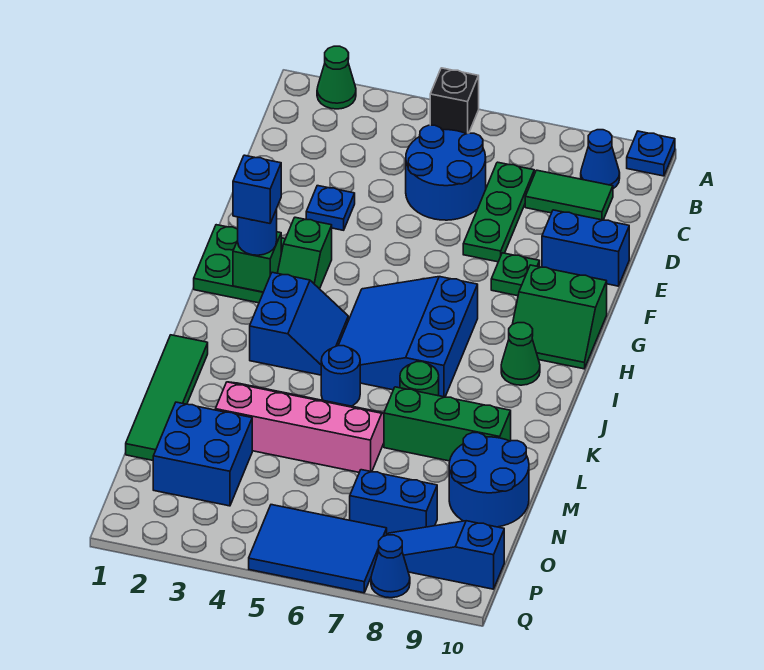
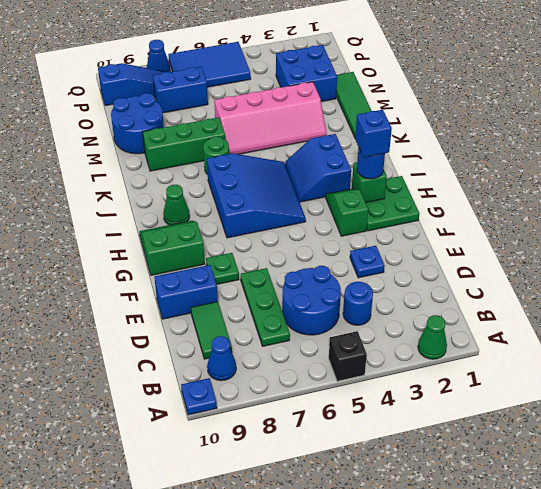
green tile C8:C9 level 1 -> green tile C9:D9 level 1
blue round brick K5 level 1 -> blue round brick C4 level 1

